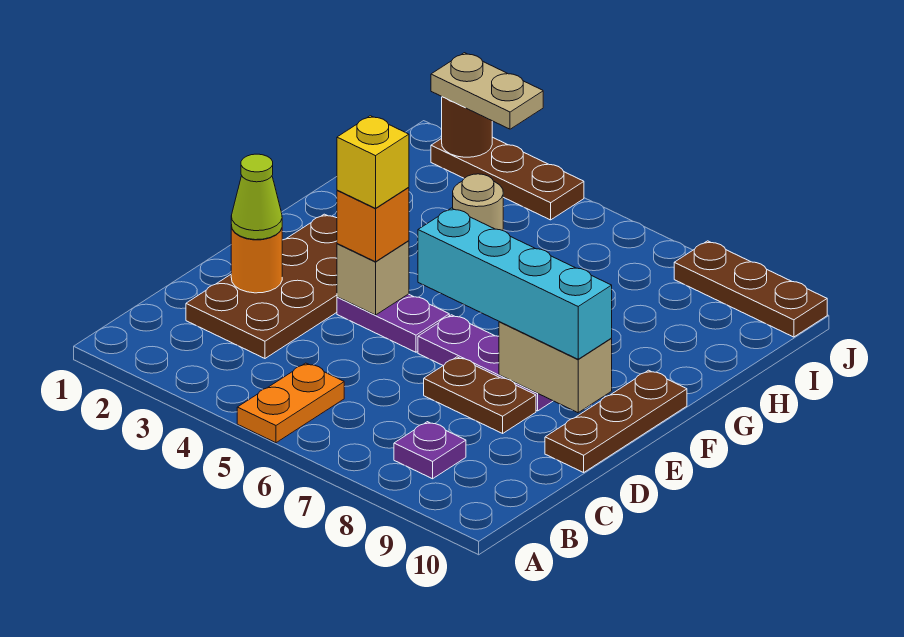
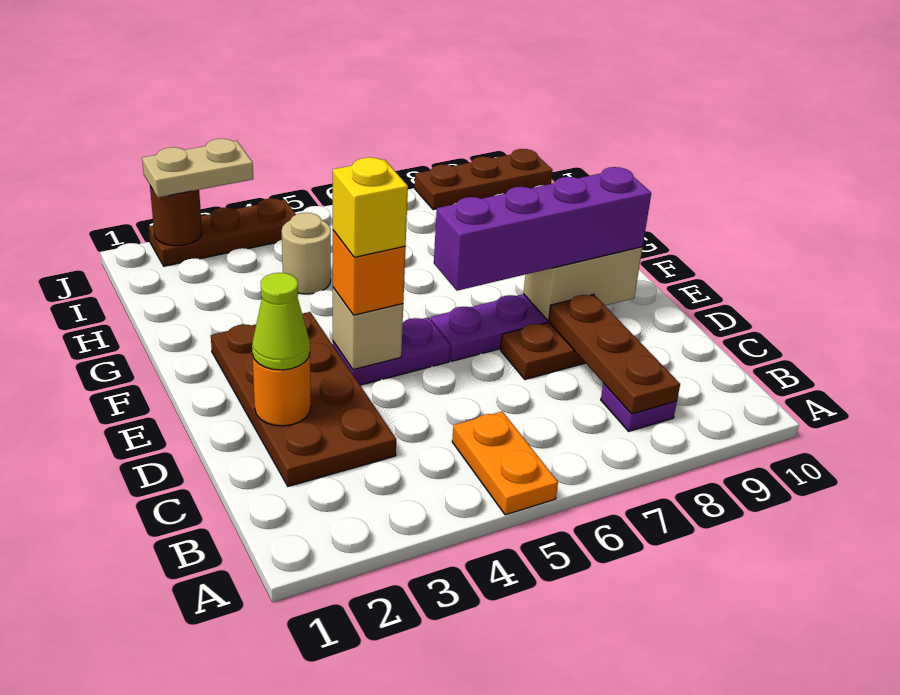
brown plate D10:F10 level 1 -> brown plate B8:D8 level 2
cyan brick E6:E9 level 3 -> purple brick E6:E9 level 3

